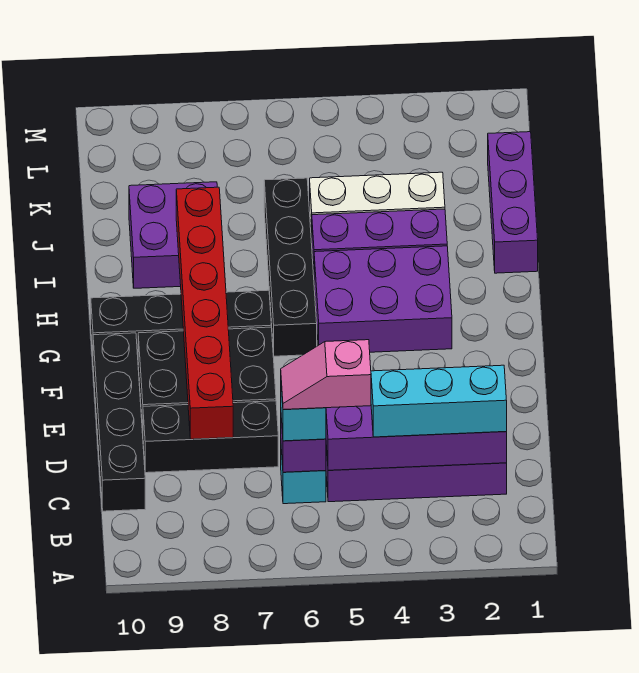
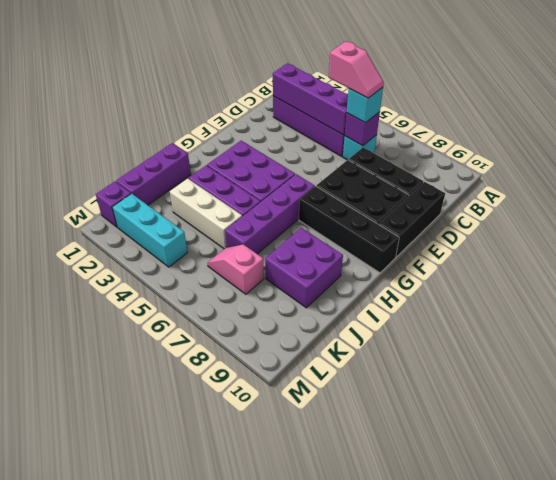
cyan brick C2:C4 level 3 -> cyan brick L2:L4 level 1
black brick C10:F10 level 1 -> black brick D10:F10 level 1
red brick D8:I8 level 2 -> none
black brick G6:J6 level 1 -> purple brick G6:J6 level 1
none -> pink slope K6:K7 level 1 top 7
none -> purple brick L1 level 1

